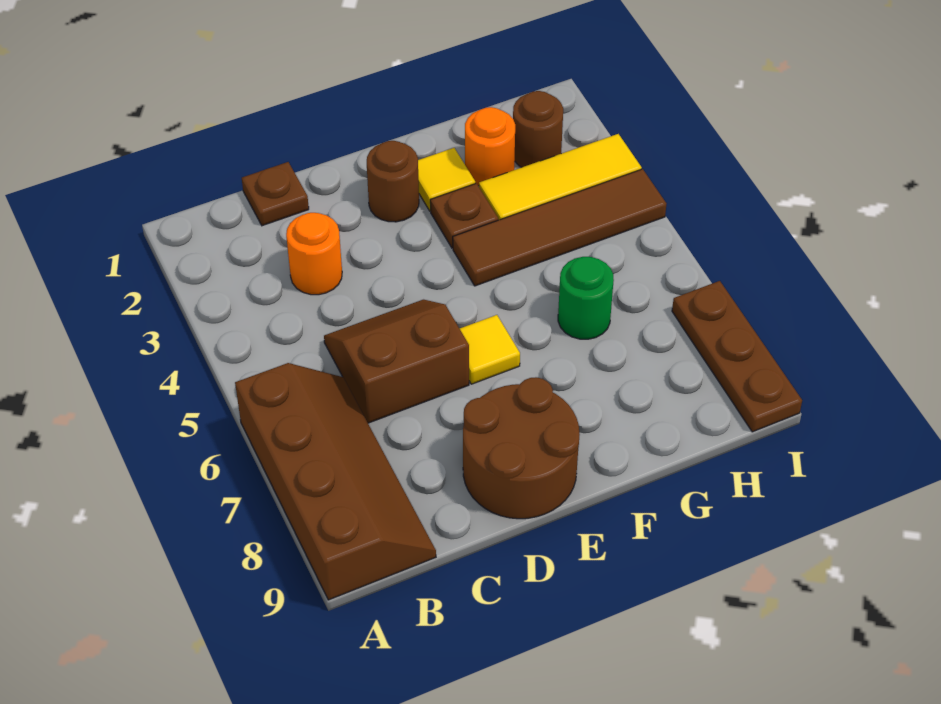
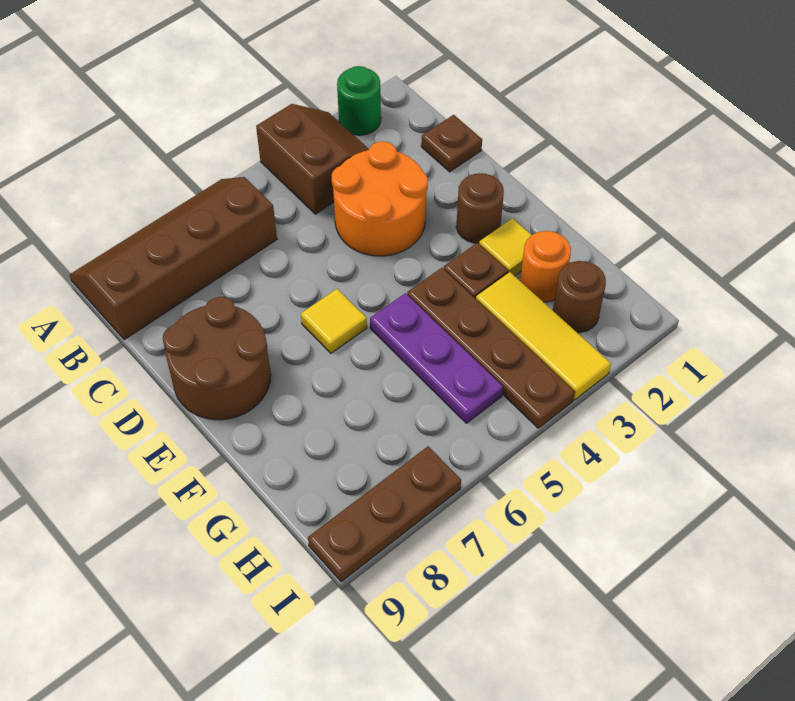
brown slope A6:B9 level 1 top A -> brown slope A6:B9 level 1 top B
orange round brick C3 level 1 -> orange round brick C3:D4 level 1
brown slope C5:D6 level 1 top 6 -> brown slope A3:B4 level 1 top 4
brown tile F4:I4 level 1 -> brown plate F4:I4 level 1
none -> purple plate F5:H5 level 1
green round brick G6 level 1 -> green round brick A2 level 1

